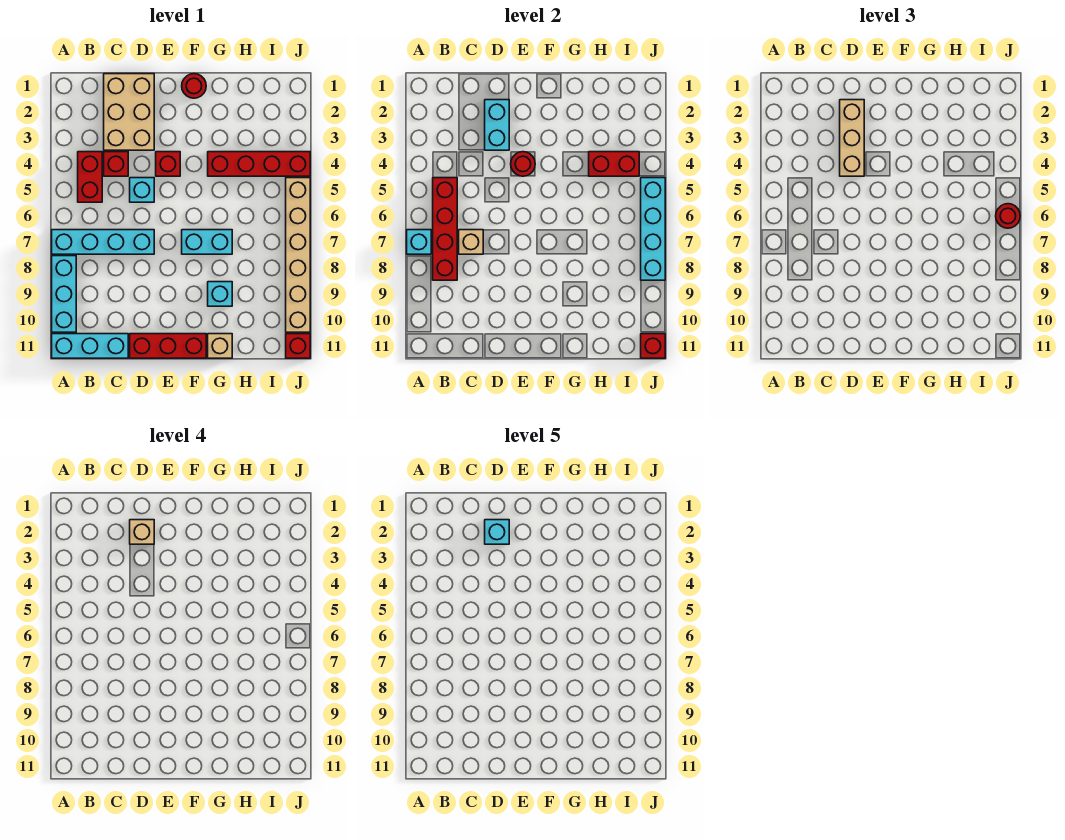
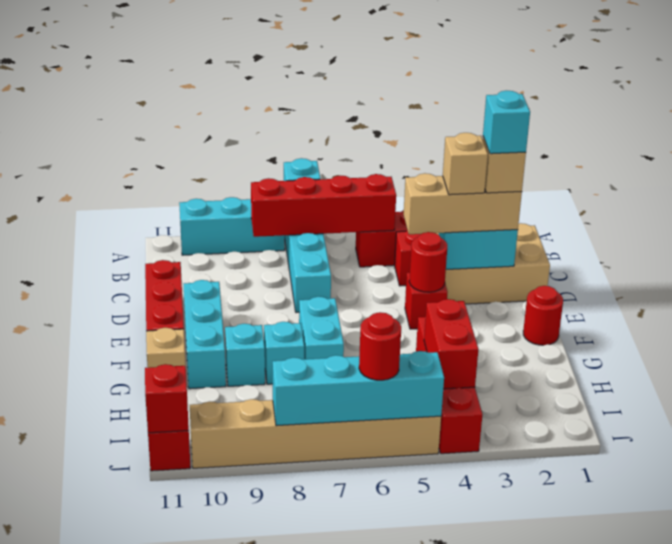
cyan brick A11:C11 level 1 -> cyan brick E10:G10 level 1
tan brick C7 level 2 -> tan brick D3 level 4
cyan brick D5 level 1 -> cyan brick G8 level 1

